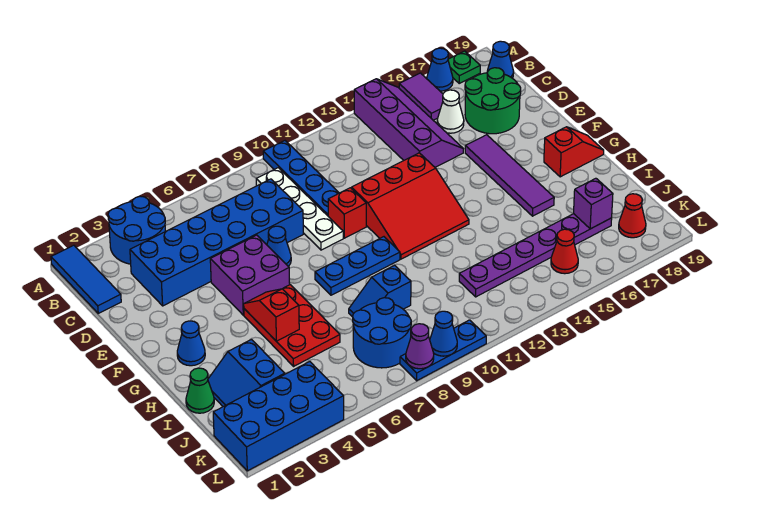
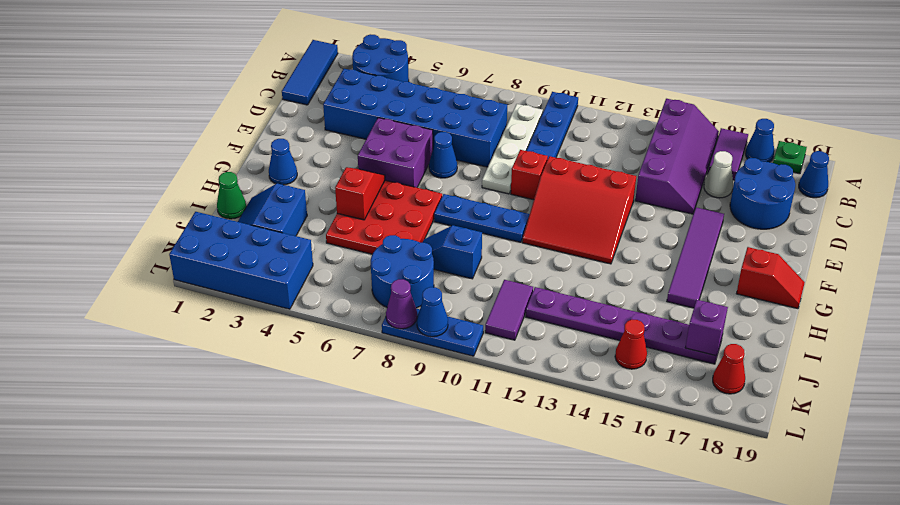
green round brick C17:D18 level 1 -> blue round brick C17:D18 level 1
red plate G5:I6 level 1 -> red plate G5:I7 level 1
none -> purple tile J11:K11 level 1

